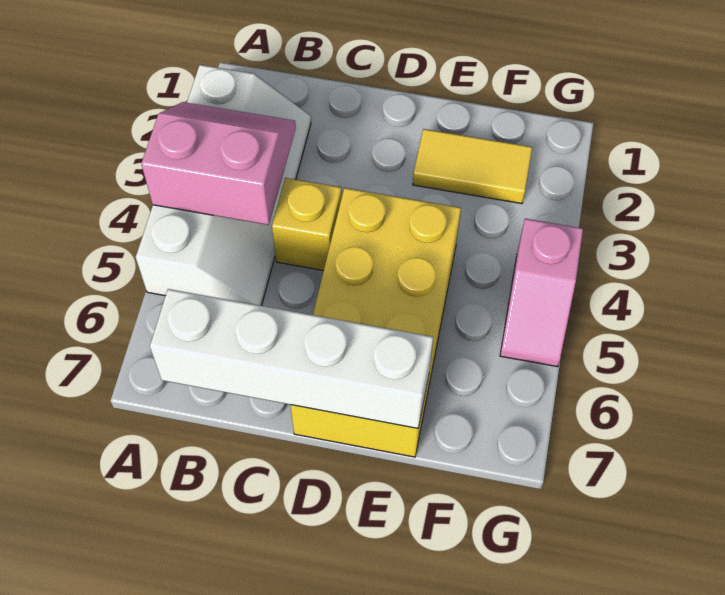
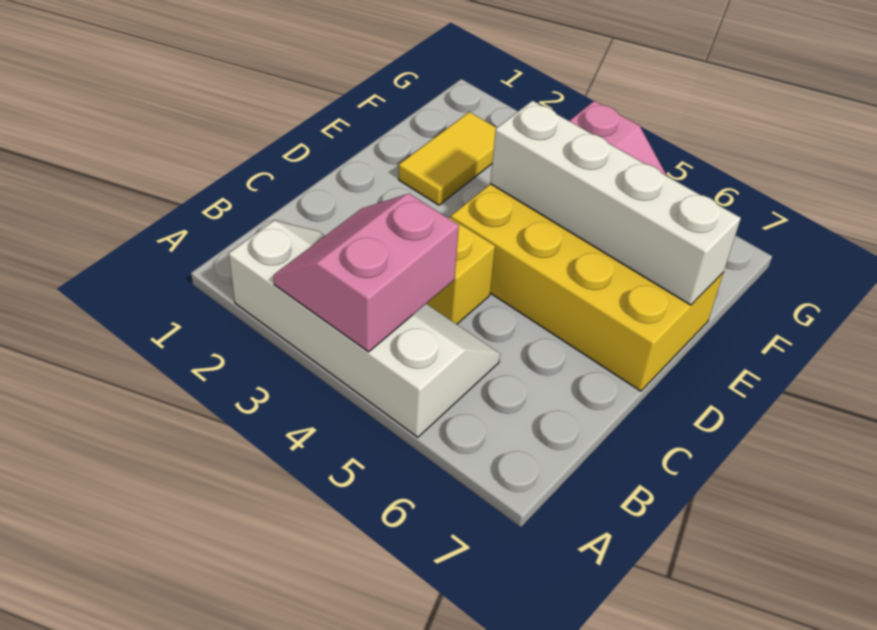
white brick B7:E7 level 2 -> white brick E4:E7 level 2

